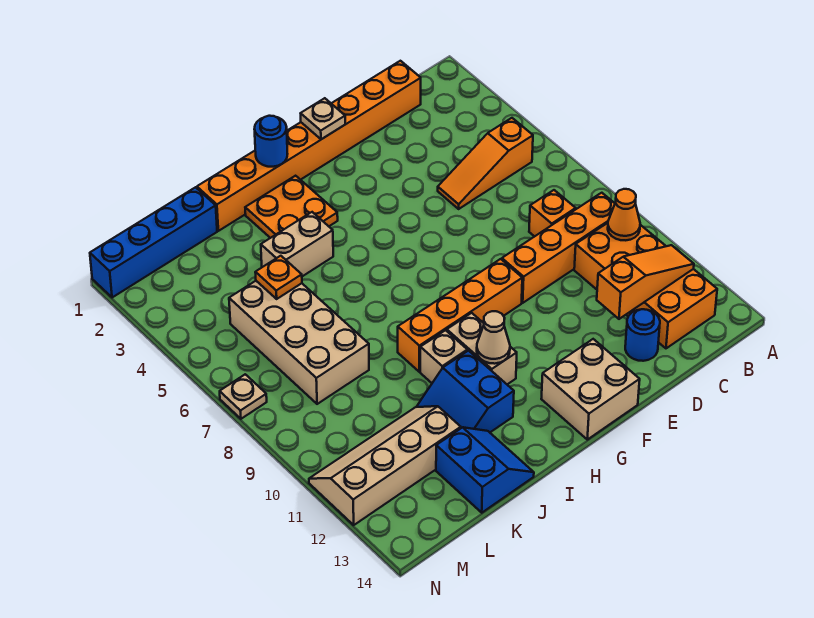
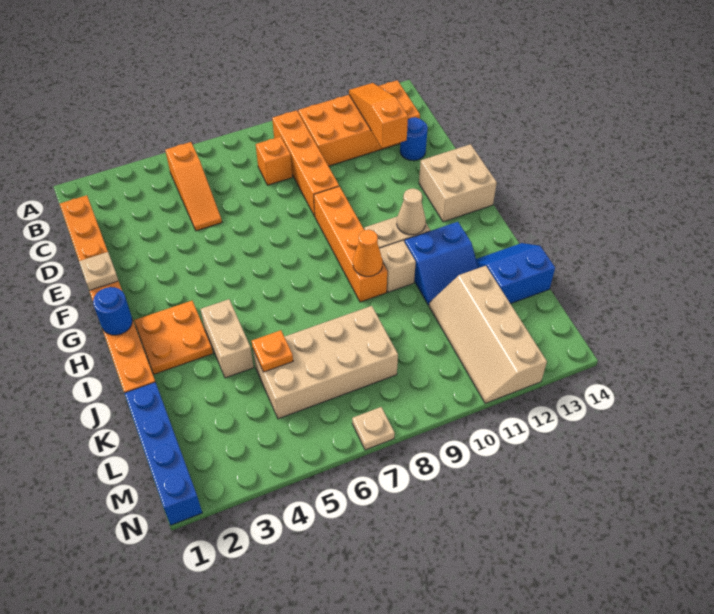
orange cone B10 level 2 -> orange cone I9 level 2

